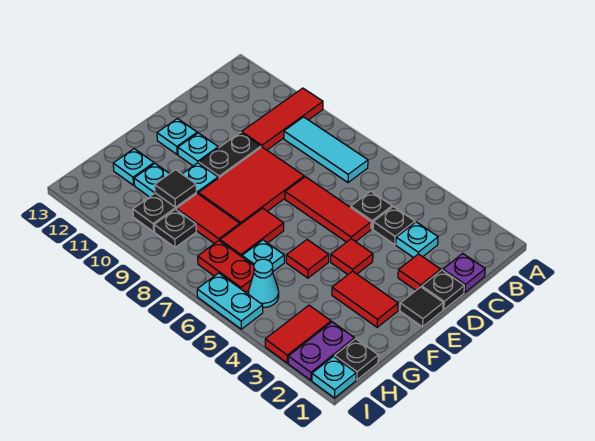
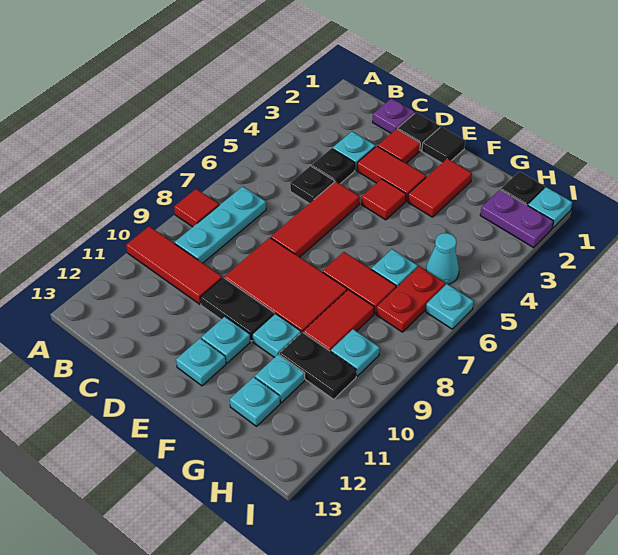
cyan tile B7:B9 level 1 -> cyan plate B7:B9 level 1
red tile F5 level 1 -> red tile A8 level 1
black tile G10 level 2 -> none
red tile H3:I3 level 1 -> red tile D3:E3 level 1
black plate H9 level 1 -> cyan plate H9 level 1
cyan plate I5:I6 level 1 -> cyan plate I6 level 1

